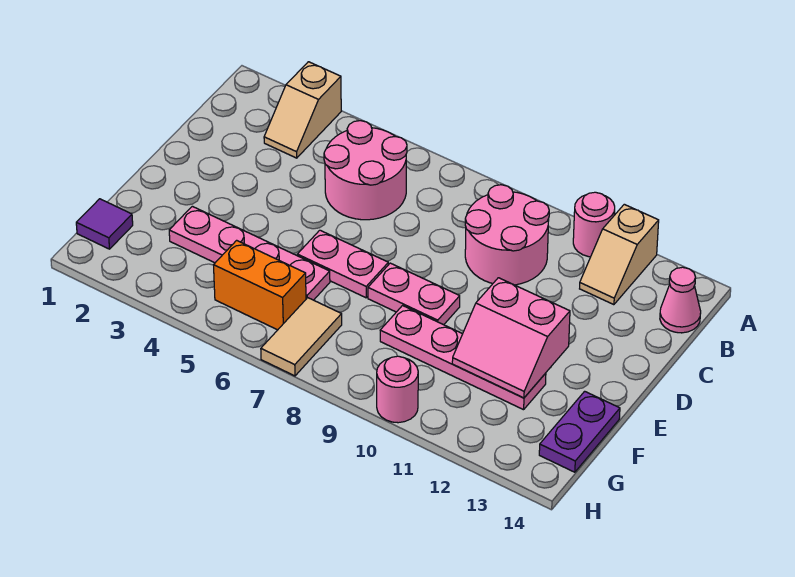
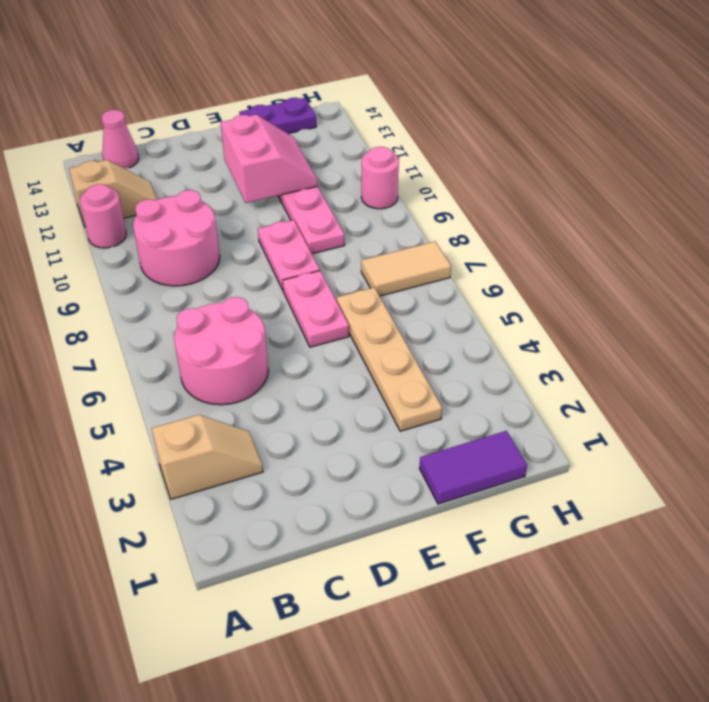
pink plate F3:F6 level 1 -> tan plate F3:F6 level 1
purple tile G1 level 1 -> purple tile F1:G1 level 1
orange brick G5:G6 level 1 -> none

